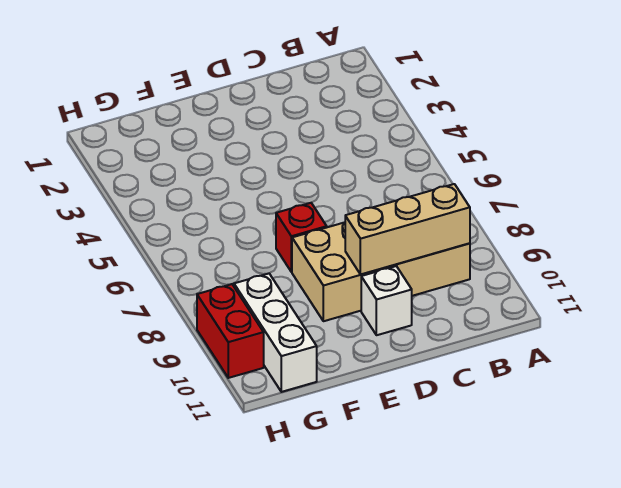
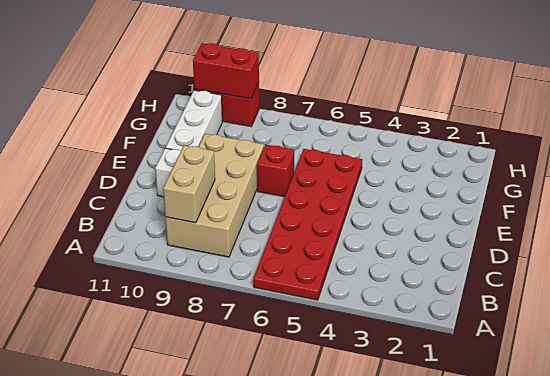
none -> red plate A5:F6 level 1
tan brick B9:D9 level 2 -> tan brick B9:C9 level 2
white brick G9:G11 level 1 -> white brick E10:G10 level 1
none -> red brick H9:H10 level 2

